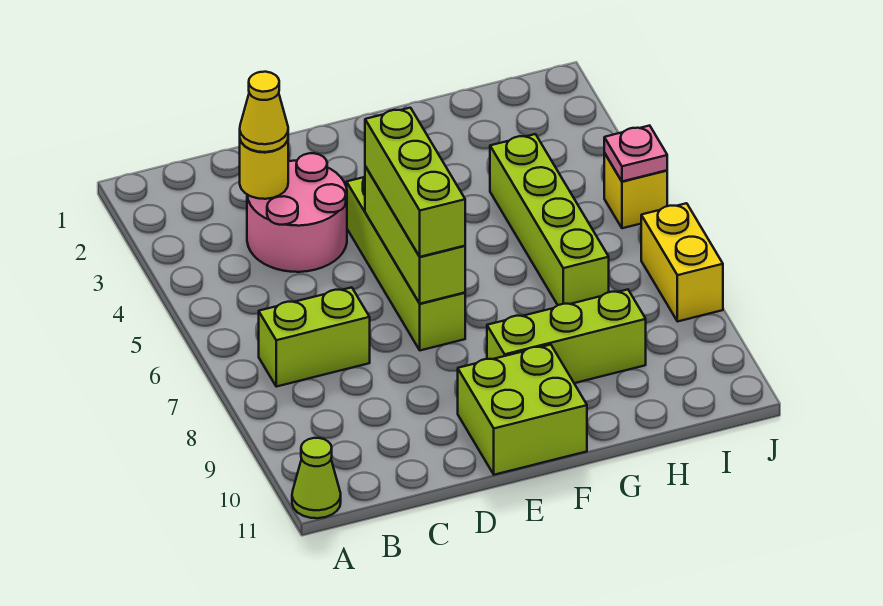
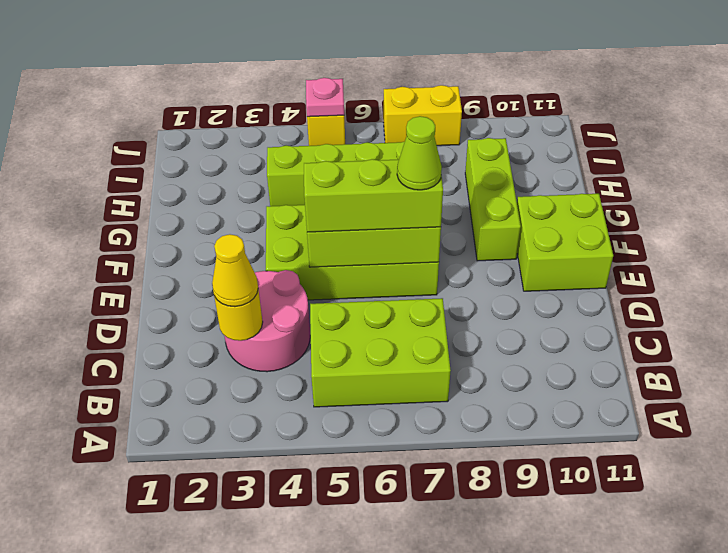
lime cone A11 level 1 -> lime cone E7 level 4
lime brick B7:C7 level 1 -> lime brick B5:C7 level 1
lime brick E4:E7 level 1 -> lime brick E4:F7 level 1

